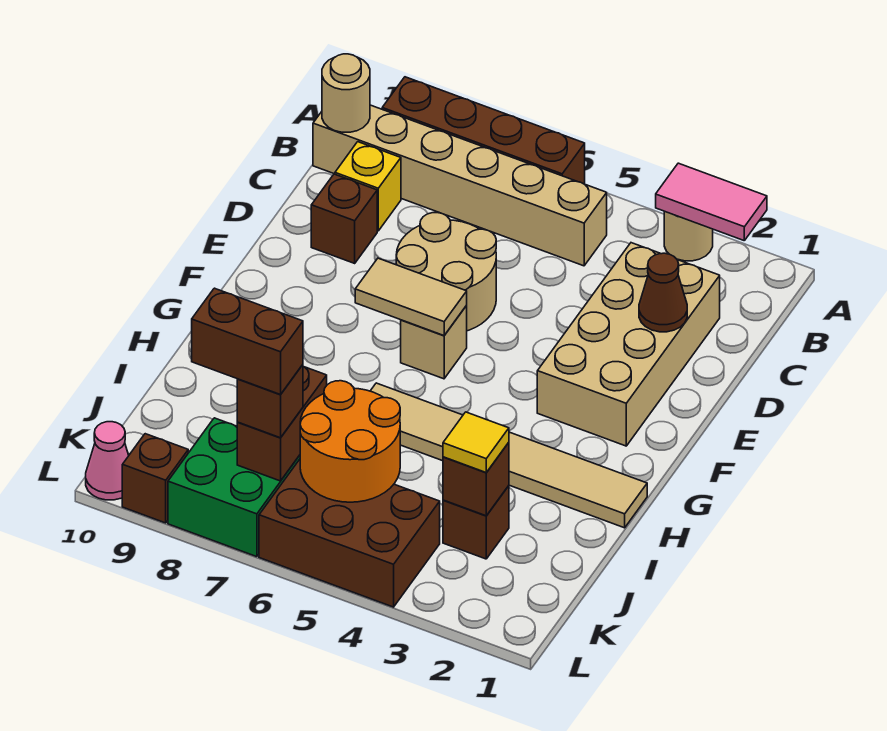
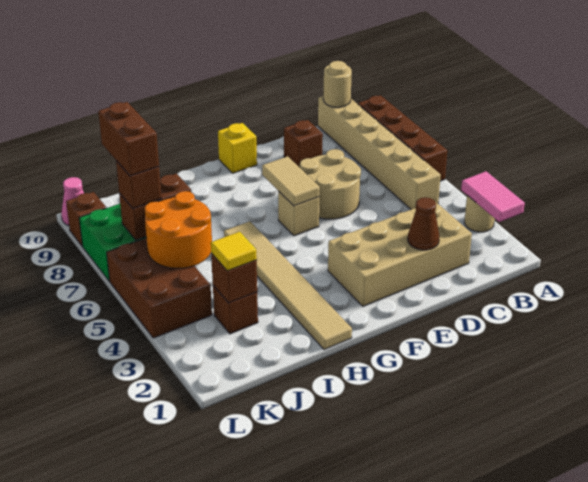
yellow brick C9 level 1 -> yellow brick F10 level 1

